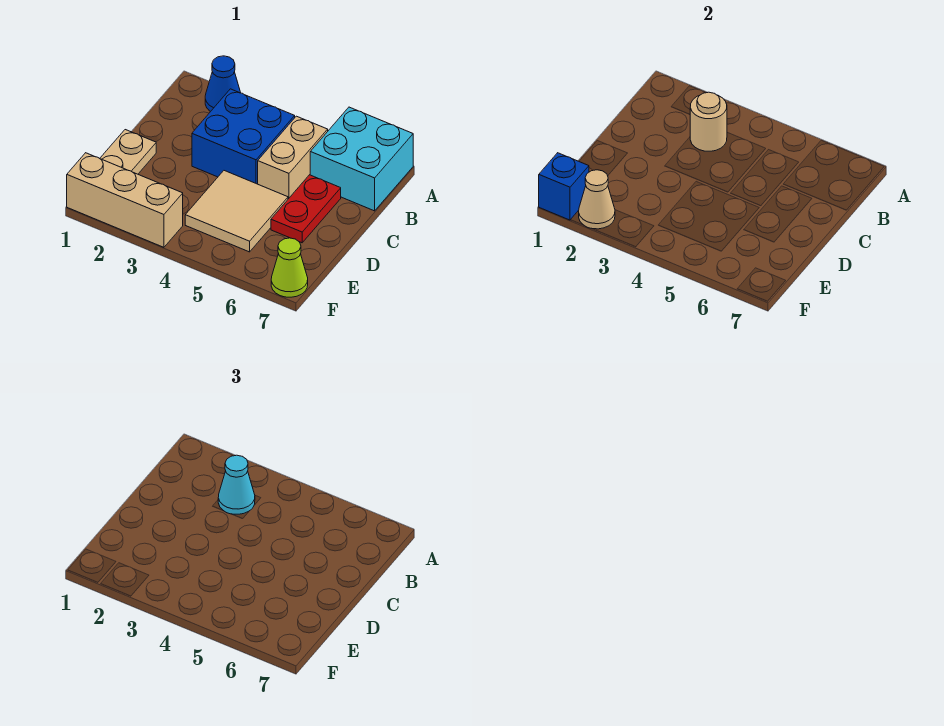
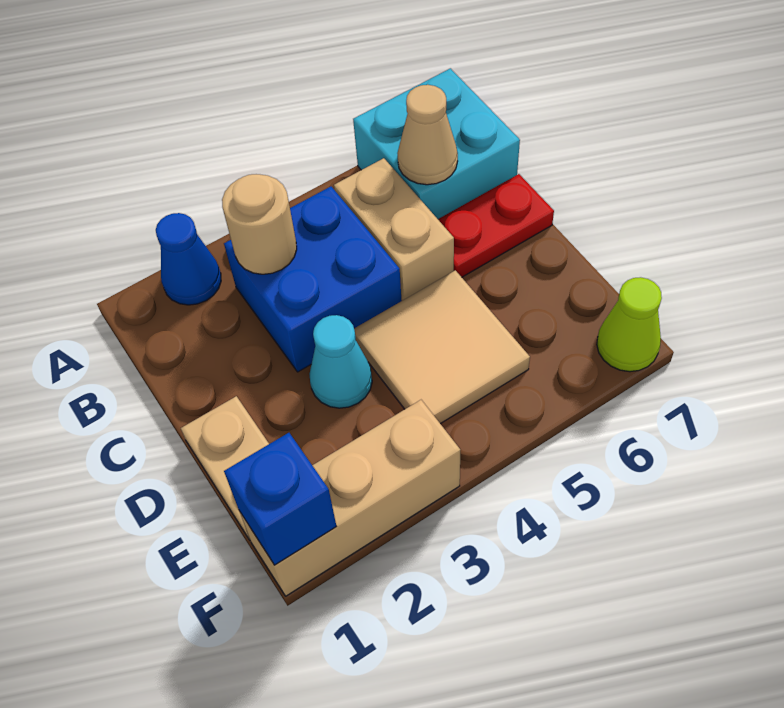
cyan cone B3 level 3 -> cyan cone D3 level 1
red plate C6:D6 level 1 -> red plate C6:C7 level 1
tan cone F2 level 2 -> tan cone B6 level 2

